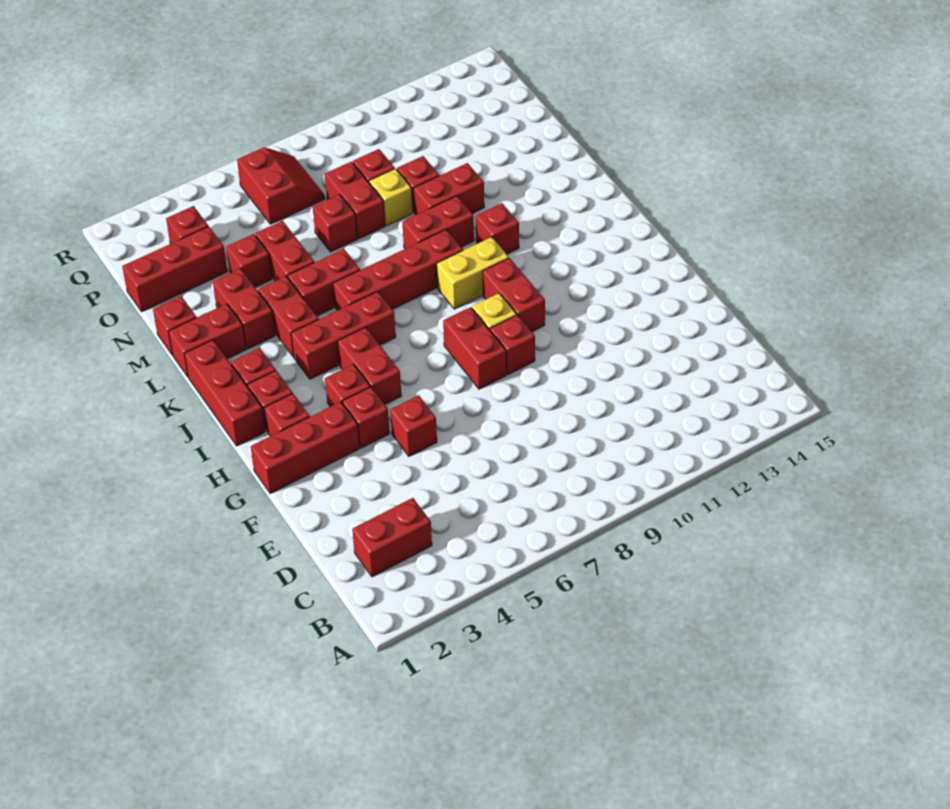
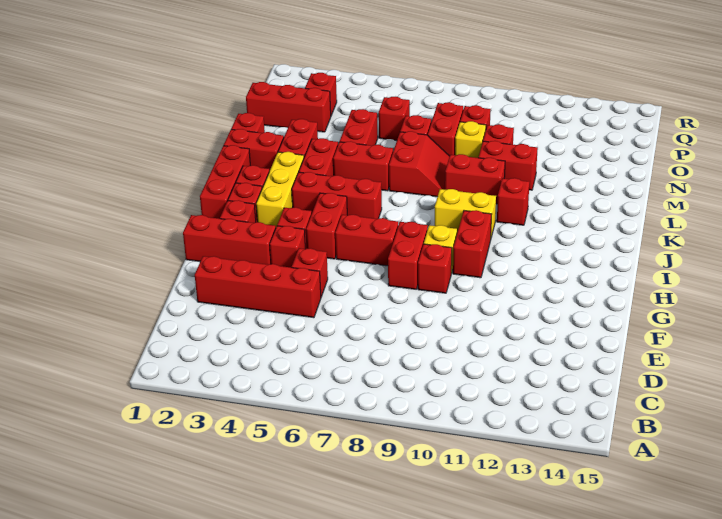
red brick C2:C3 level 1 -> red brick H6:H7 level 1
none -> yellow brick I3:K3 level 1
red brick K6:K9 level 1 -> red brick E2:E5 level 1
red brick N4 level 1 -> red brick O6 level 1
red slope P6:Q7 level 1 top 6 -> red slope L7:M8 level 1 top 7

